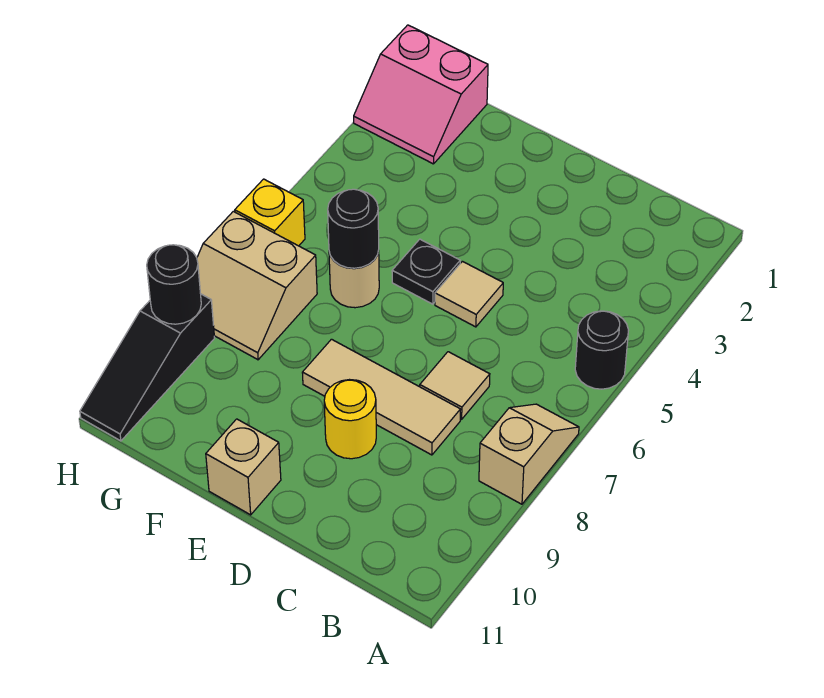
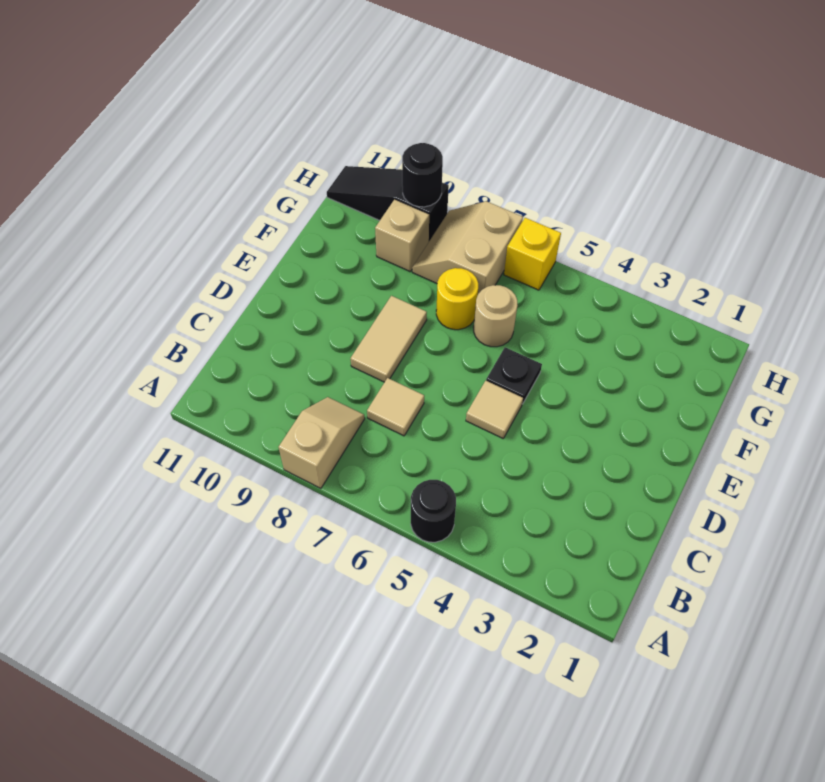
tan slope A7:A8 level 1 top 8 -> tan slope A8:B8 level 1 top A
tan tile C8:E8 level 1 -> tan tile D8:E8 level 1
yellow round brick D9 level 1 -> yellow round brick F7 level 1
tan brick E11 level 1 -> tan brick G9 level 1
black round brick F6 level 2 -> none
pink slope G1:H2 level 1 top 1 -> none

